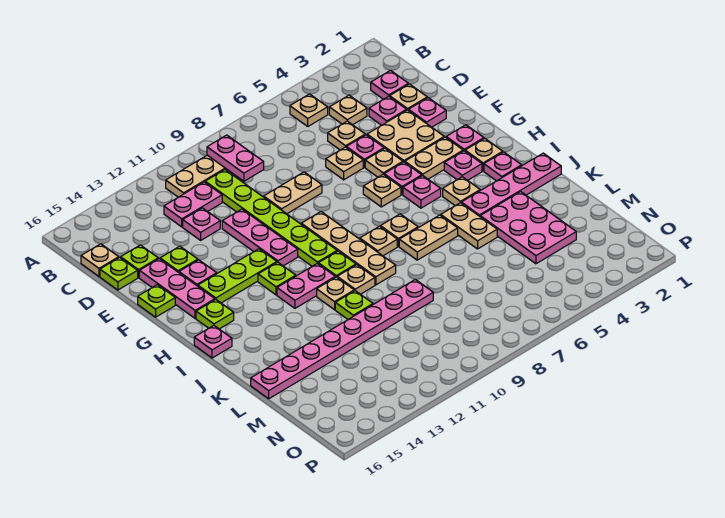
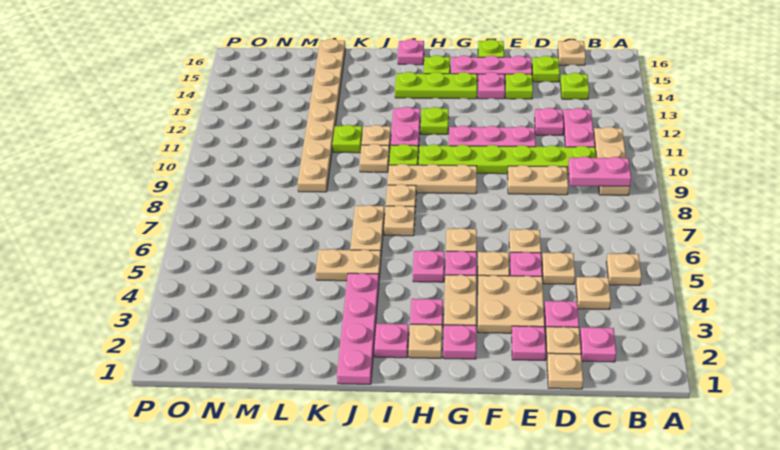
lime plate D16 level 1 -> lime plate C14 level 1
tan plate E8:E9 level 1 -> tan plate D9:E9 level 1
tan plate G9:J9 level 1 -> tan plate G9:I9 level 1
lime plate G12:G14 level 1 -> lime plate G14:I14 level 1
tan plate I4 level 1 -> tan plate D1 level 1
pink plate K3:M4 level 1 -> none
pink plate L9:L16 level 1 -> tan plate L9:L16 level 1

